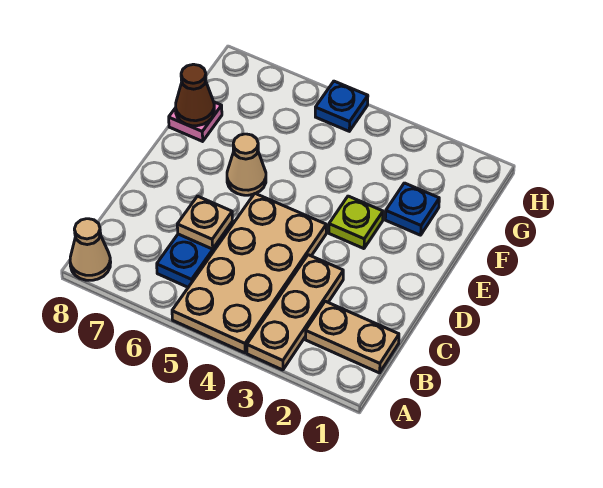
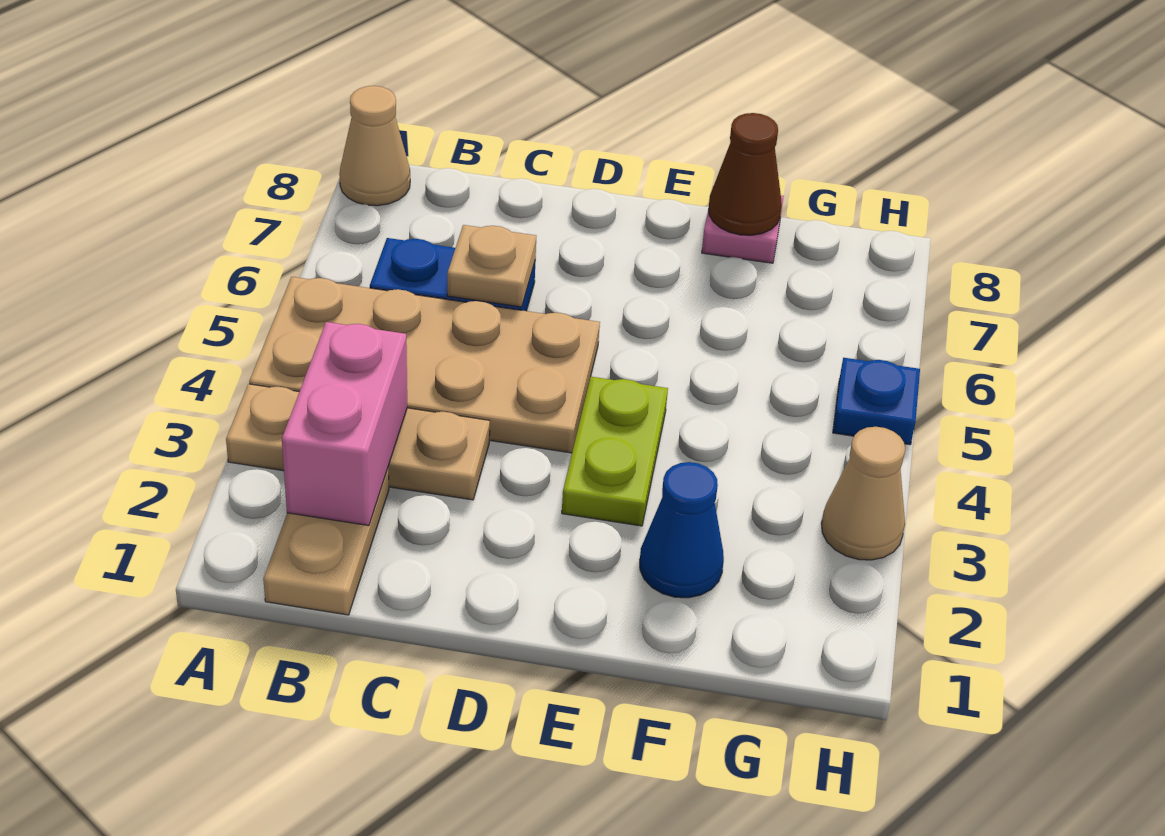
none -> pink brick B2:B3 level 2
lime plate E3 level 1 -> lime plate E3:E4 level 1
tan cone E6 level 1 -> tan cone H3 level 1
blue plate F2 level 1 -> blue cone F2 level 1

